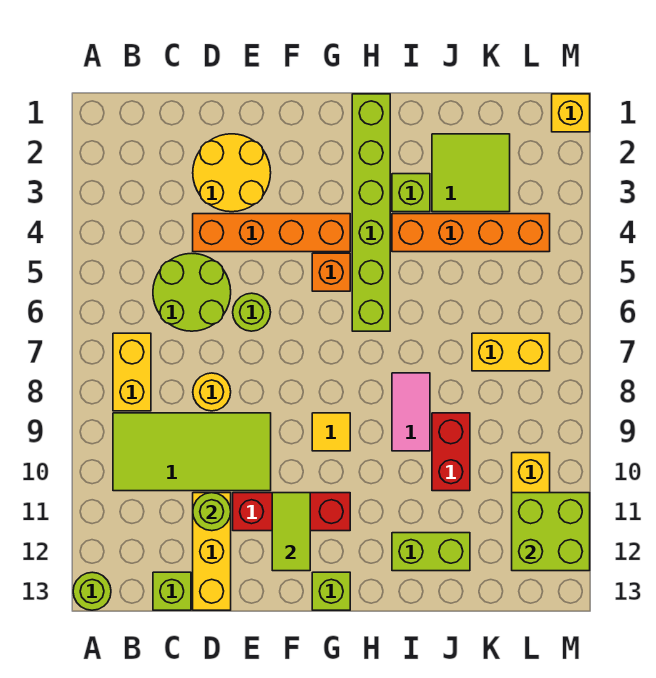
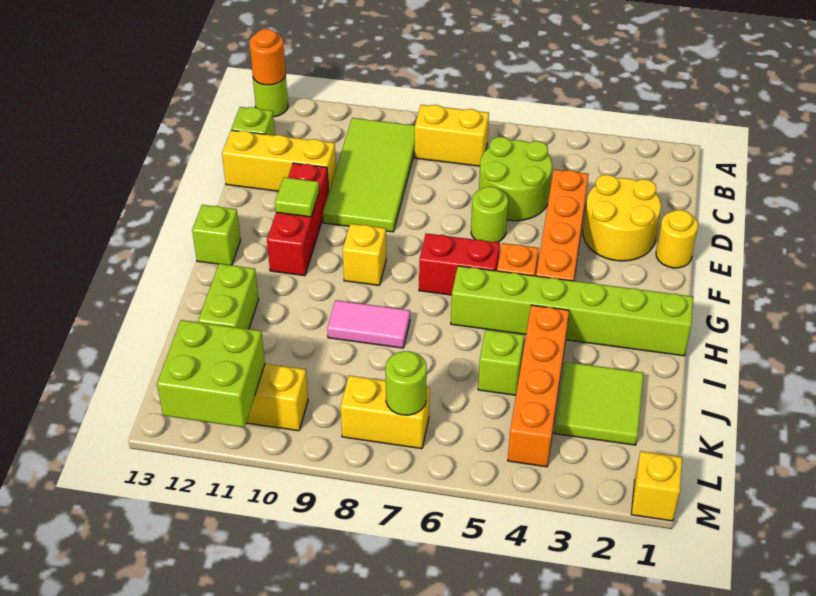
none -> orange round brick A13 level 2
yellow round brick D8 level 1 -> yellow round brick E1 level 1
lime round brick D11 level 2 -> lime round brick L7 level 2
lime tile F11:F12 level 2 -> lime tile F11 level 2
yellow tile G9 level 1 -> yellow brick G9 level 1
lime brick I3 level 1 -> lime brick J5 level 1
red brick J9:J10 level 1 -> red brick G6:G7 level 1
yellow brick K7:L7 level 1 -> yellow brick L7:L8 level 1

